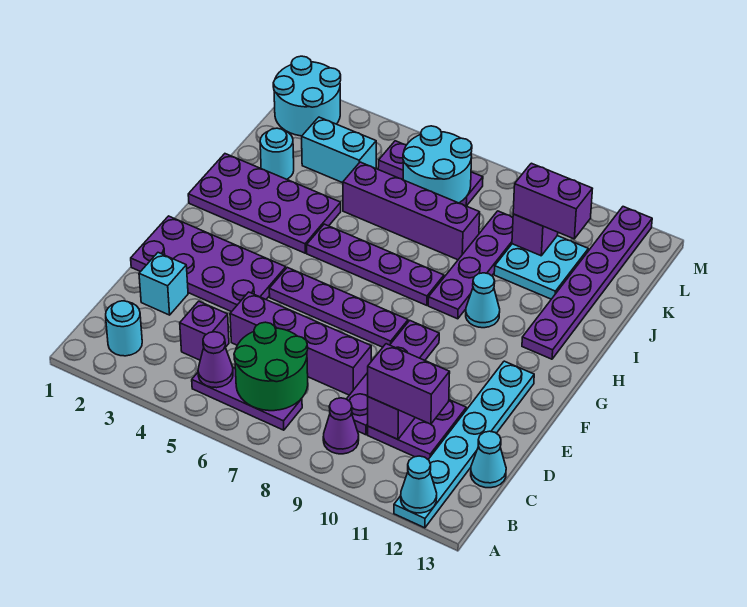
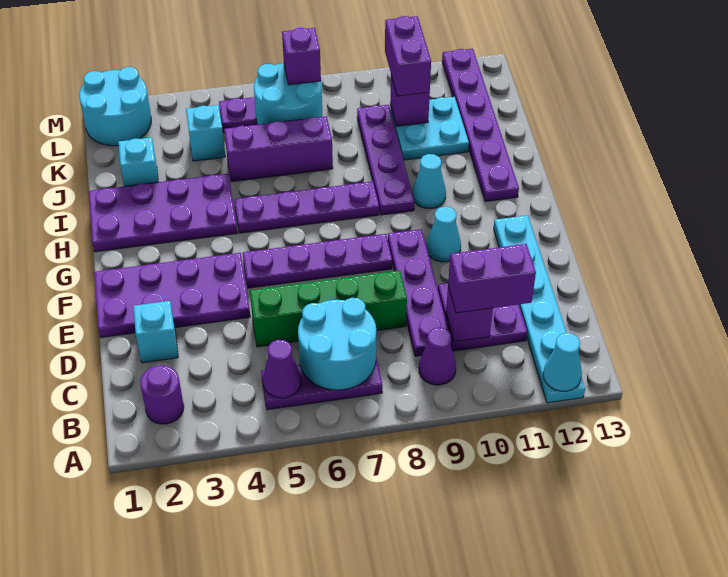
cyan round brick B2 level 1 -> purple round brick B2 level 1
green round brick B6:C7 level 2 -> cyan round brick B6:C7 level 2
purple brick C4 level 1 -> purple brick L7 level 3
cyan cone C13 level 1 -> cyan cone F10 level 1
purple brick D5:D8 level 1 -> green brick D5:D8 level 1
cyan round brick J2 level 1 -> cyan brick J2 level 1
purple brick J5:J8 level 1 -> purple brick J5:J7 level 1
cyan brick K3:K4 level 1 -> cyan brick K4 level 1
purple brick K10:K11 level 3 -> purple brick K10:L10 level 3

